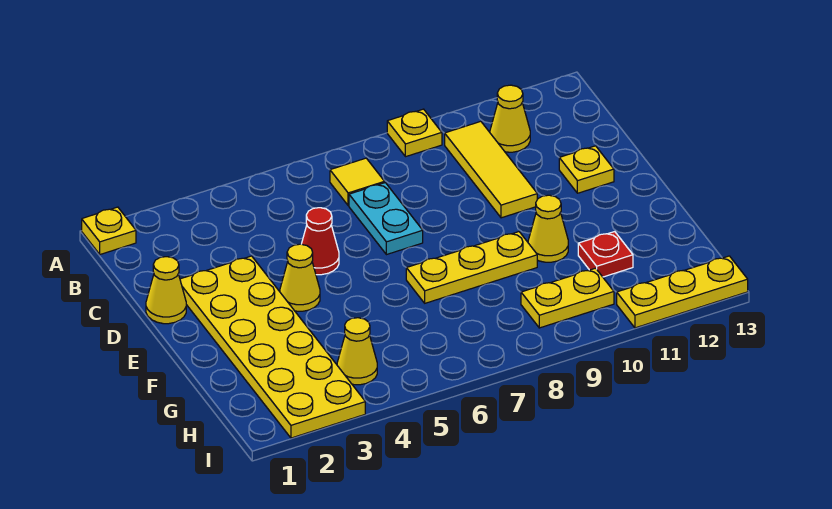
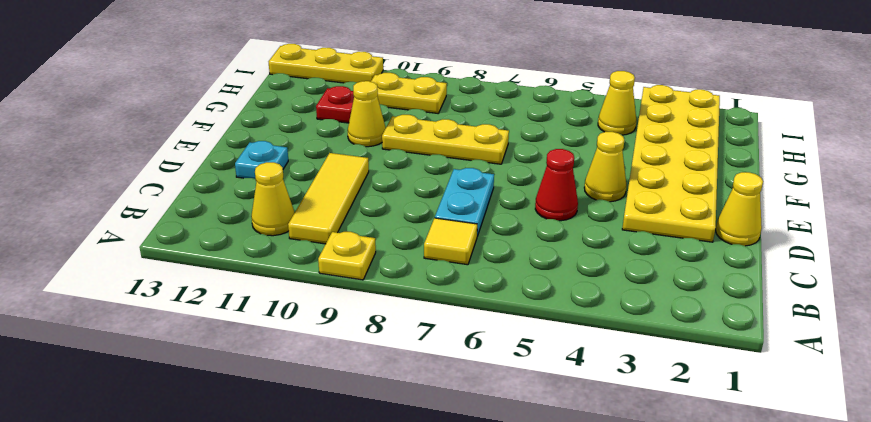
yellow plate A1 level 1 -> none
yellow plate D12 level 1 -> cyan plate D12 level 1

